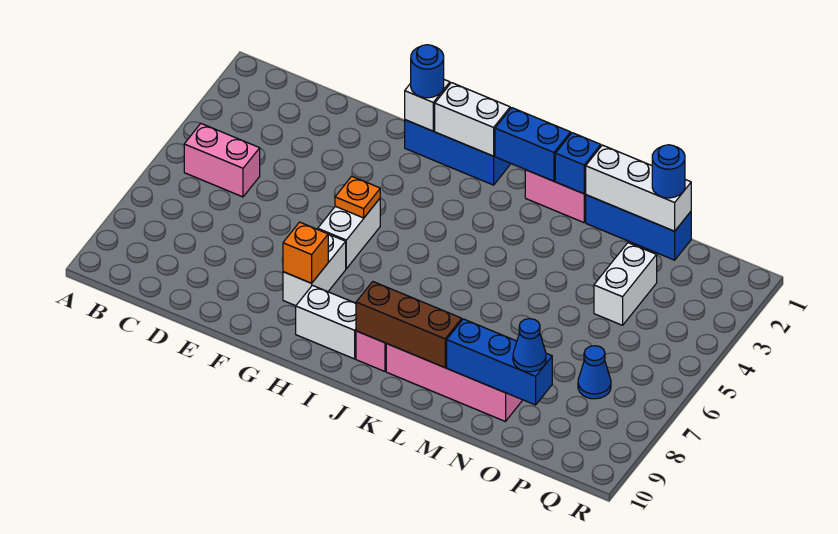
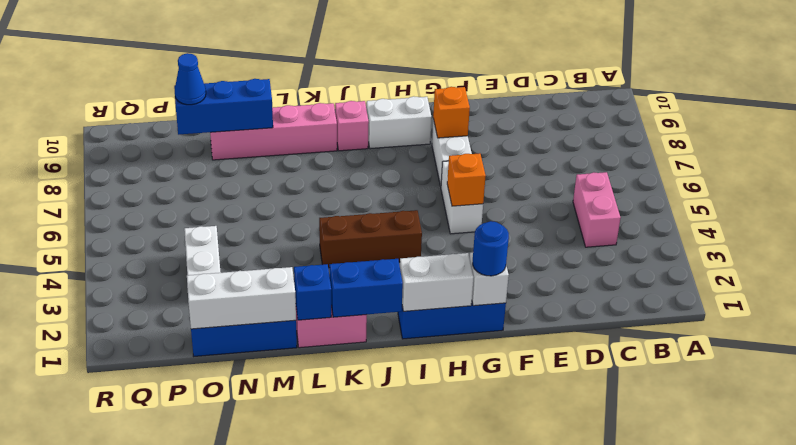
pink brick B5:C5 level 1 -> pink brick C4:C5 level 1
orange plate G5 level 2 -> orange brick G5 level 2
brown brick J9:L9 level 2 -> brown brick I4:K4 level 1
blue round brick O1 level 3 -> none
blue cone P7 level 1 -> none

